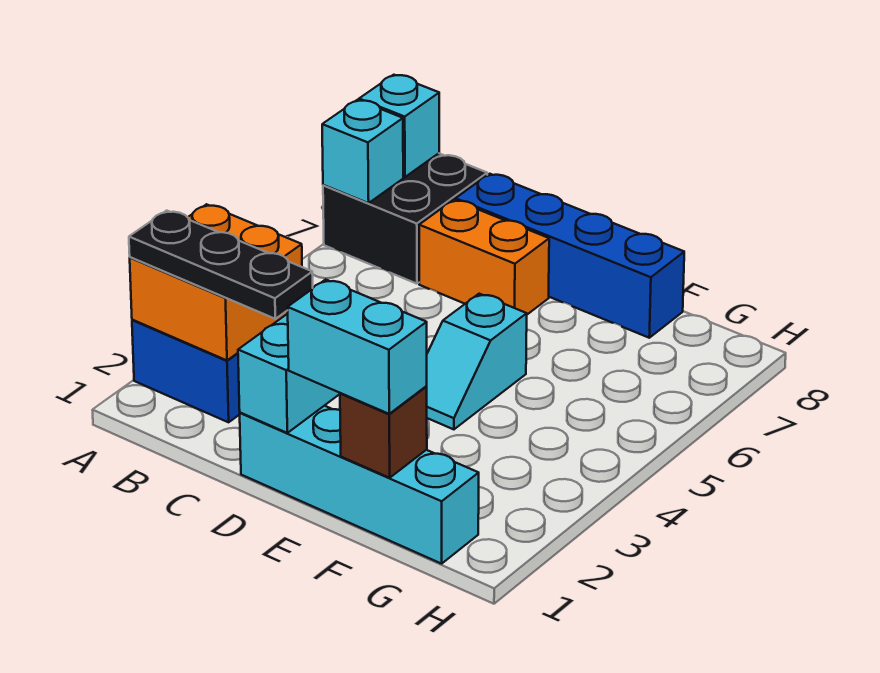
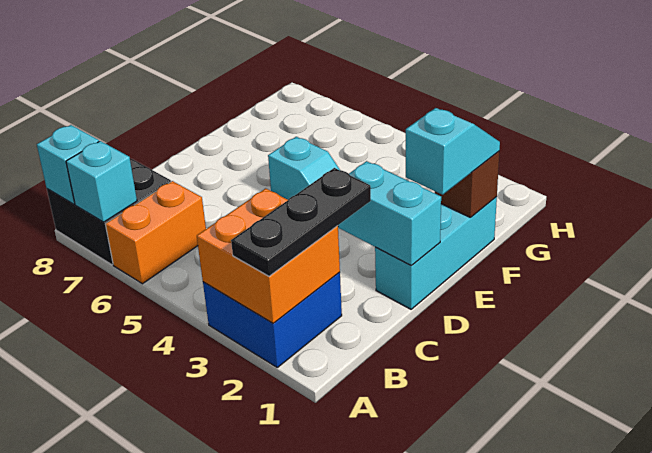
orange brick C7:D7 level 1 -> orange brick A6:B6 level 1
blue brick C8:F8 level 1 -> none
cyan brick D1:G1 level 1 -> cyan brick D1:F1 level 1
cyan brick E1:F1 level 3 -> cyan slope E1:F1 level 3 top E

